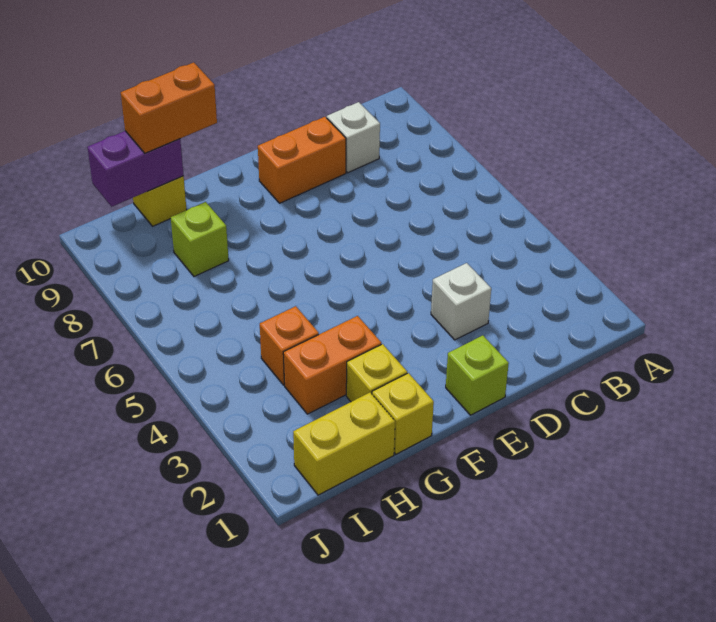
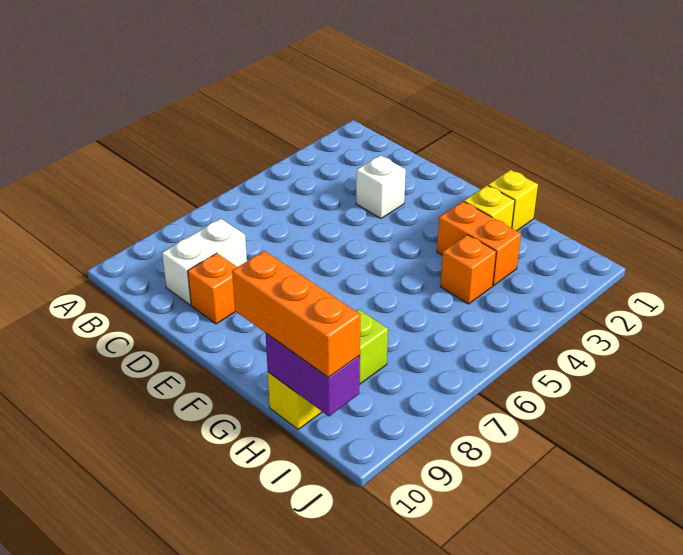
white brick C9 level 1 -> white brick C8:C9 level 1
orange brick D9:E9 level 1 -> orange brick D9 level 1
lime brick E1 level 1 -> none
orange brick G10:H10 level 3 -> orange brick G10:I10 level 3
yellow brick H1:I1 level 1 -> none

